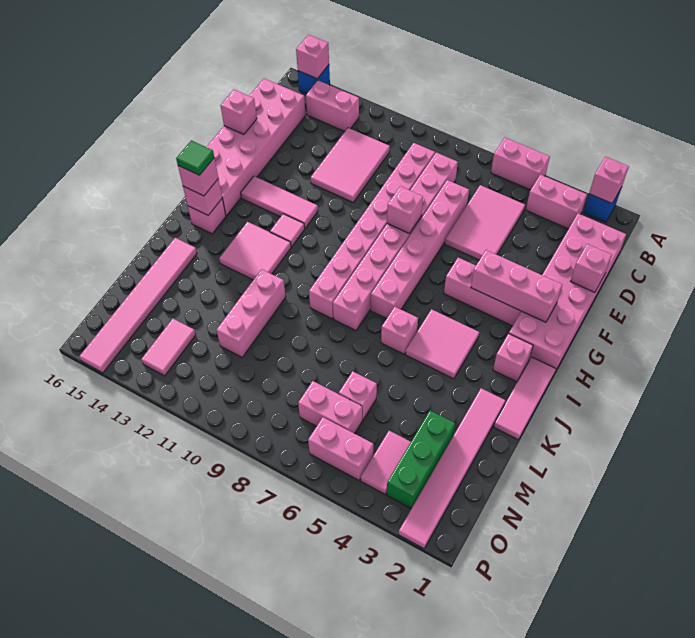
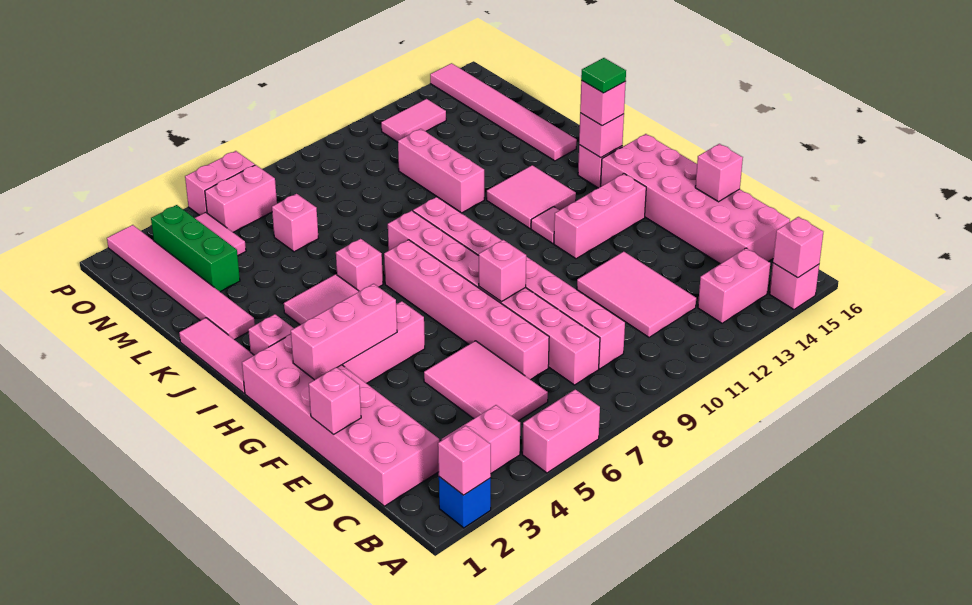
blue brick A15 level 1 -> pink brick A15 level 1
pink tile G12:G14 level 1 -> pink brick G12:G14 level 1
pink brick N6:N7 level 1 -> pink brick P5:P6 level 1
pink tile N13:O13 level 1 -> pink tile O12:O13 level 1

